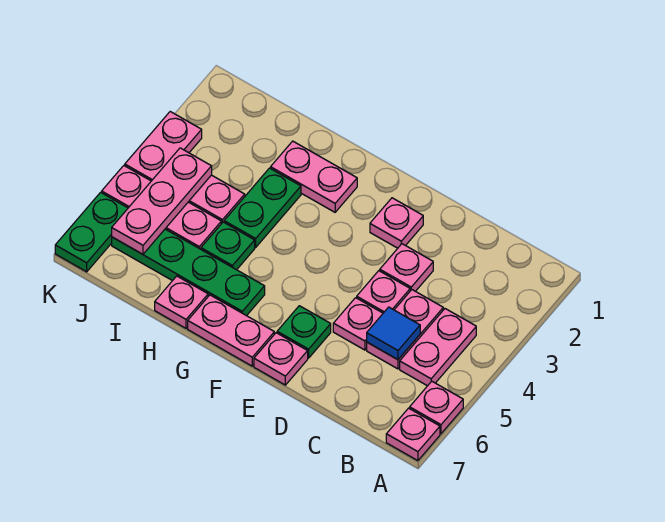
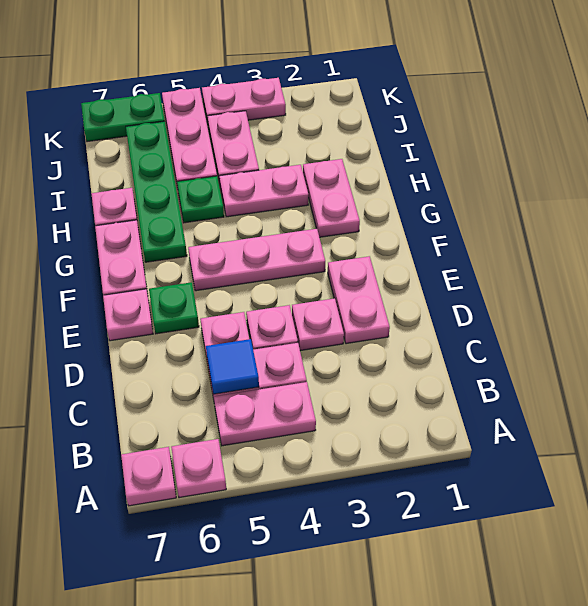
pink plate E2 level 1 -> pink plate D2:E2 level 1
green plate H3:H4 level 1 -> pink plate H3:H4 level 1
pink plate J4:J6 level 2 -> pink plate F3:F5 level 1

